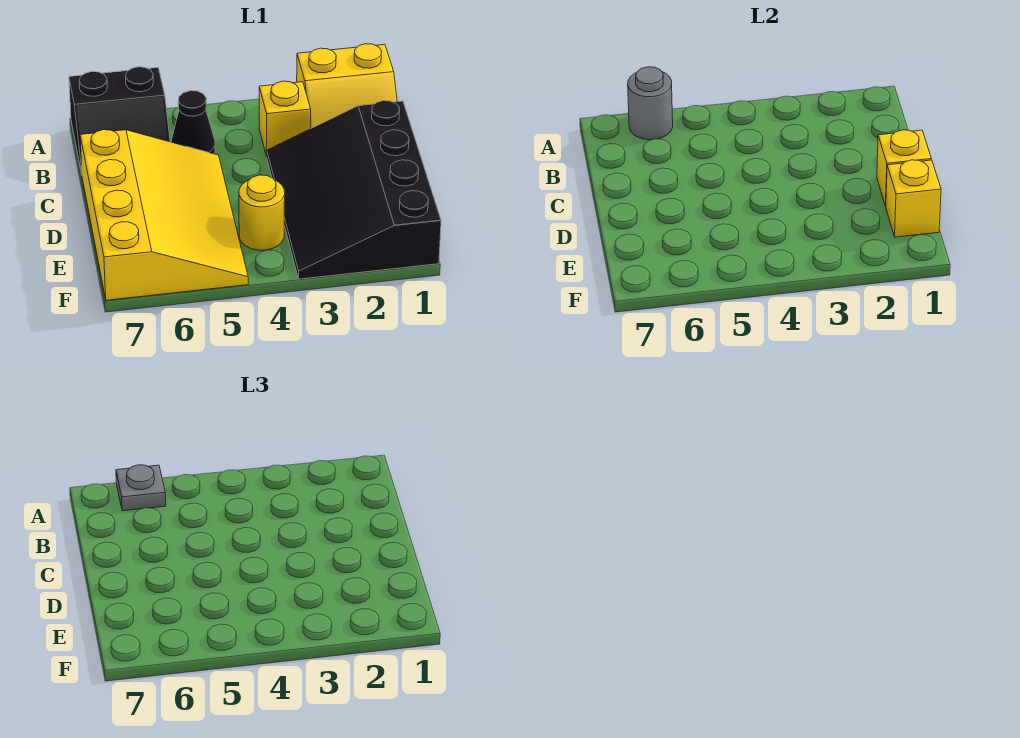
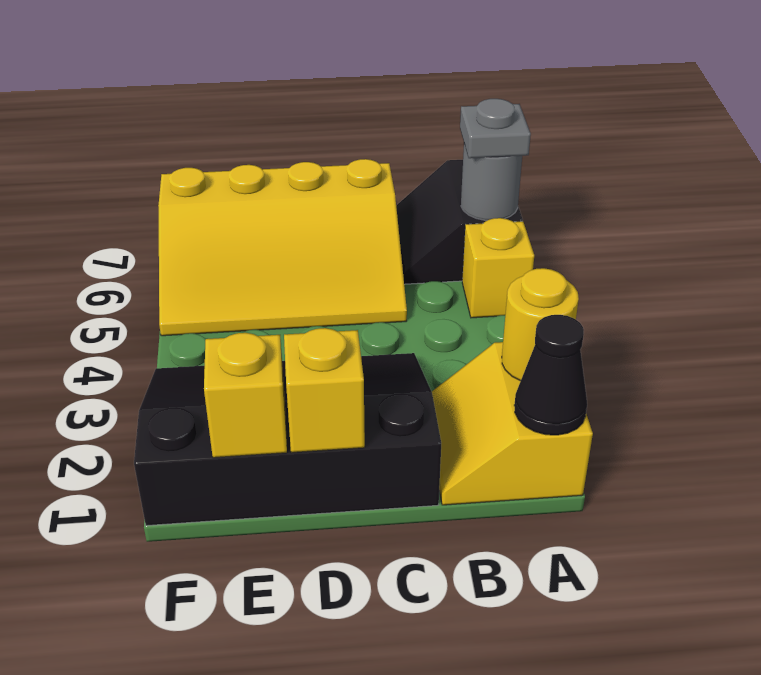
yellow brick B3 level 1 -> yellow brick A5 level 1
black cone B5 level 1 -> black cone A1 level 2
yellow round brick E4 level 1 -> yellow round brick A2 level 2

